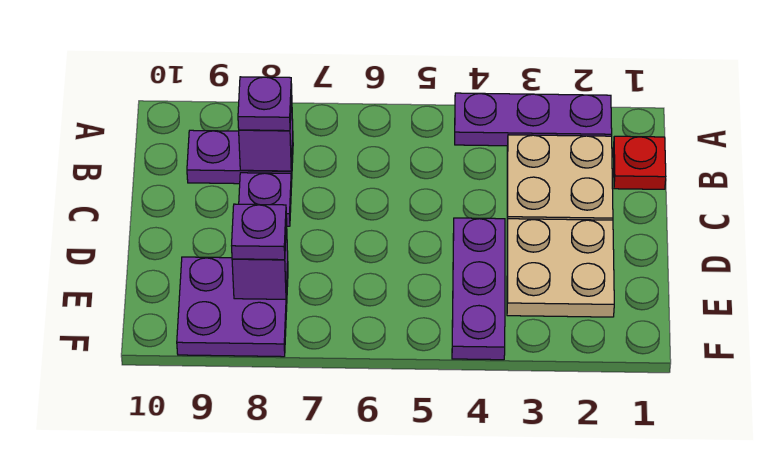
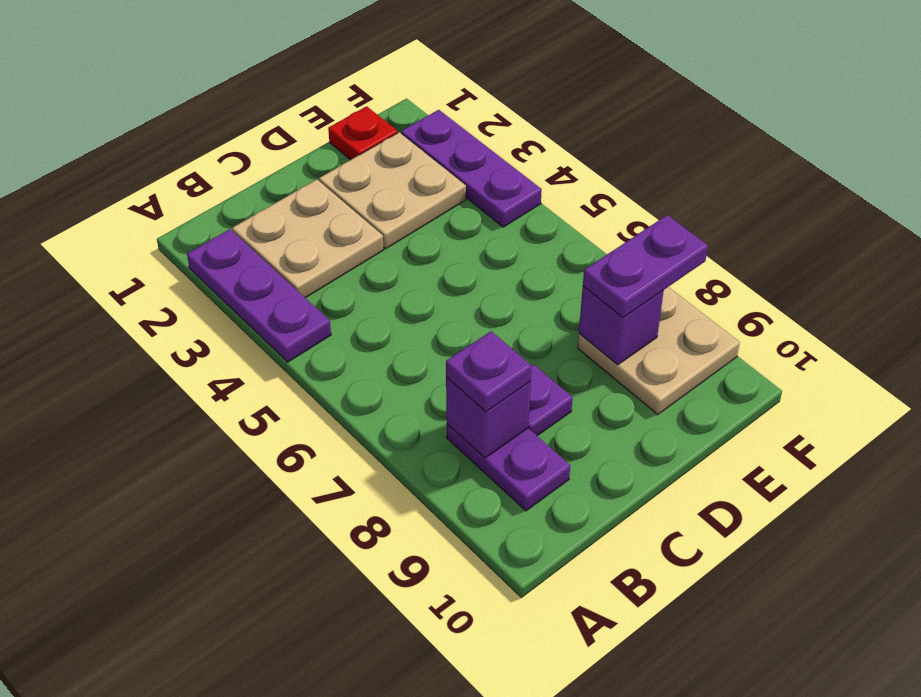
red plate B1 level 1 -> red plate E1 level 1
purple plate D4:F4 level 1 -> purple plate F2:F4 level 1
purple plate E8:F9 level 1 -> tan plate E8:F9 level 1
purple plate E8 level 3 -> purple plate E8:F8 level 3

